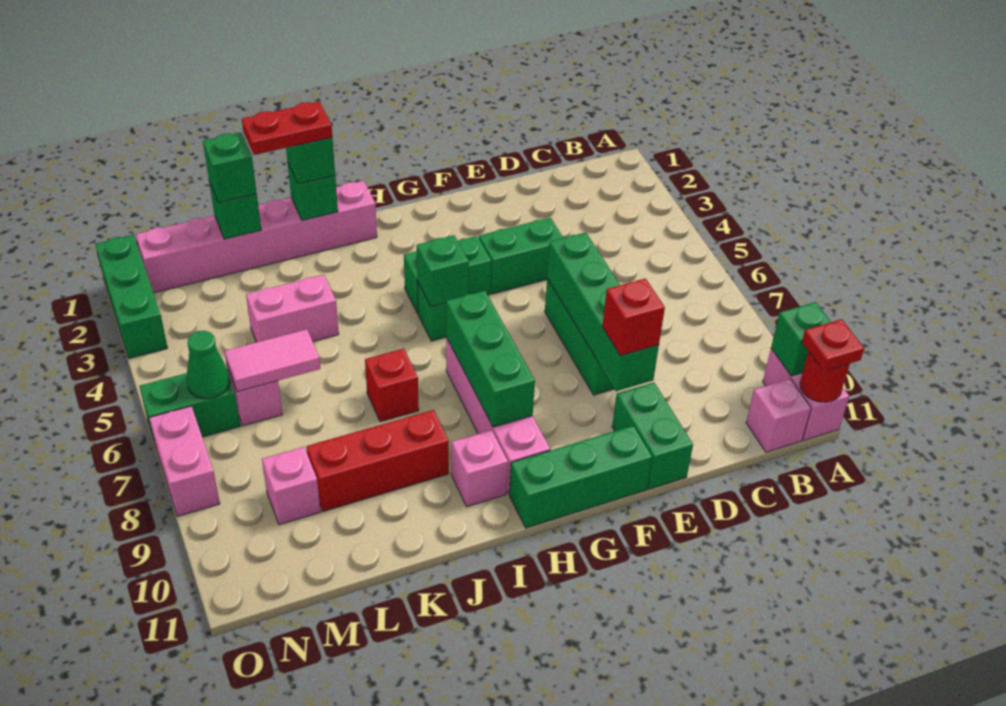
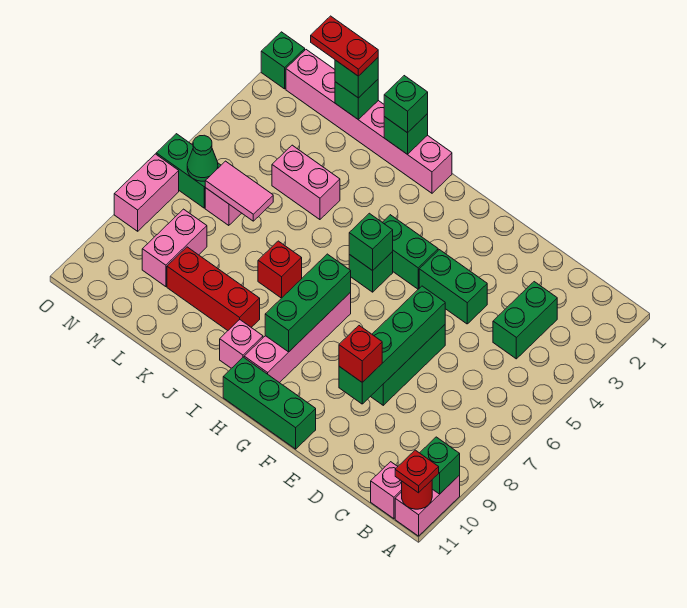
green brick E10:E11 level 1 -> green brick C3:C4 level 1
red plate J1:K1 level 4 -> red plate L1:M1 level 4
pink brick M9 level 1 -> pink brick M8:M9 level 1
green brick O1:O3 level 1 -> green brick O1 level 1

